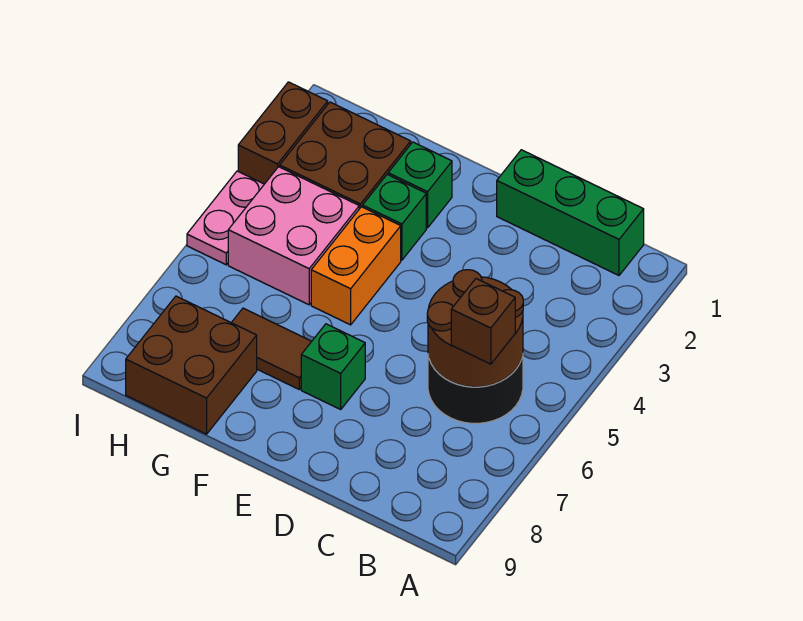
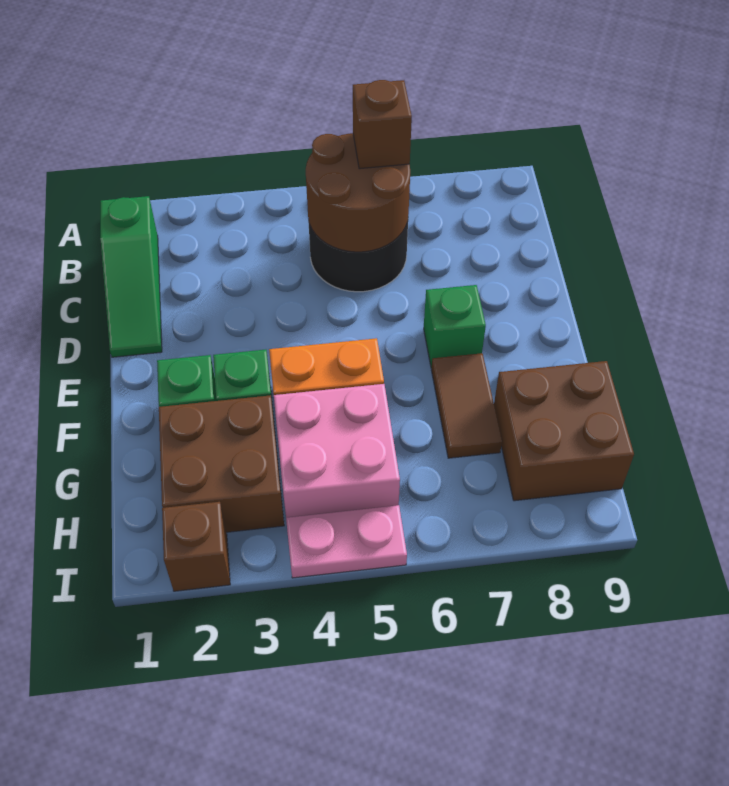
green brick B1:D1 level 1 -> green slope B1:D1 level 1 top B
brown brick I2:I3 level 1 -> brown brick I2 level 1

